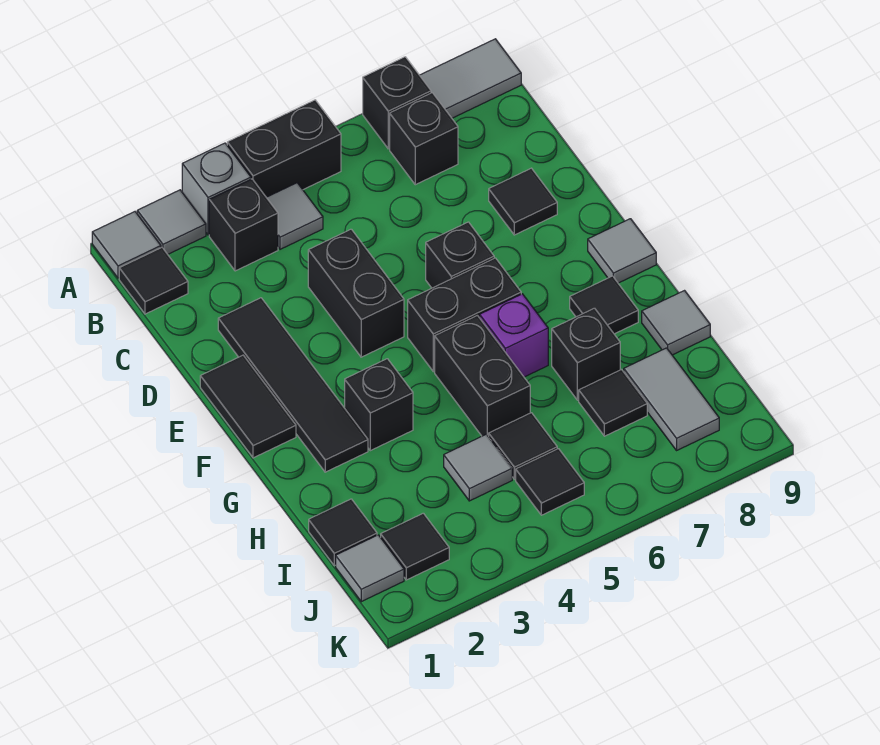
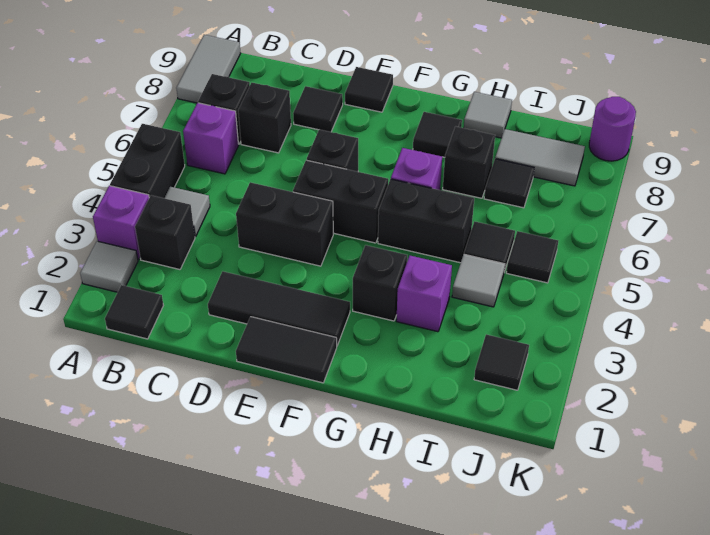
grey tile A1 level 1 -> none
grey brick A3 level 1 -> purple brick A3 level 1
black brick A7 level 1 -> black brick C7 level 1
none -> purple brick B6 level 1
black tile D2:G2 level 1 -> black tile D2:F2 level 1
black brick F5:F6 level 1 -> black brick E5:F5 level 1
grey tile F9 level 1 -> none
none -> purple brick H3 level 1
black tile I1 level 1 -> black tile E9 level 1
grey tile J1 level 1 -> none
none -> purple round brick K9 level 1

